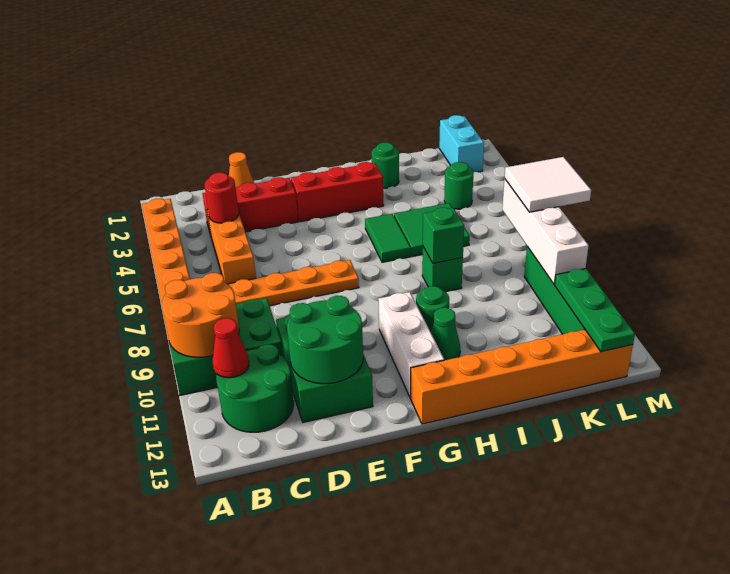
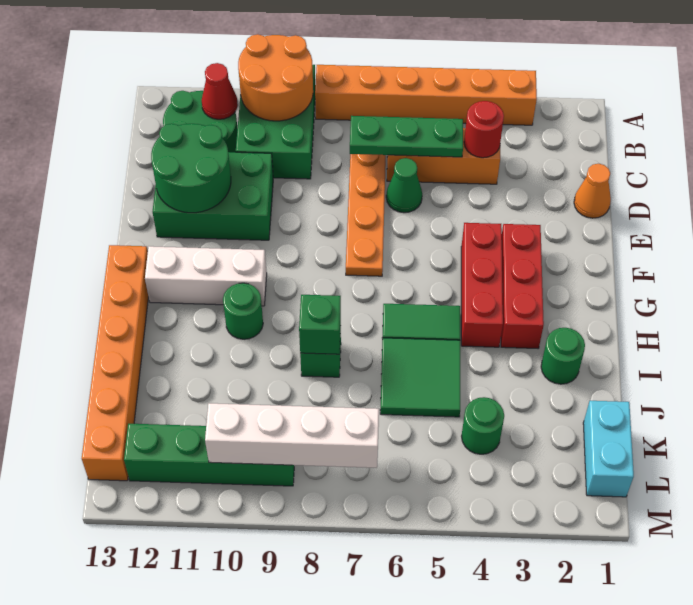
red brick C3:E3 level 1 -> red brick F4:H4 level 1
green cone H11 level 1 -> green cone D6 level 1
cyan brick L1:L2 level 1 -> cyan brick K1:L1 level 1
white tile L7:M8 level 3 -> none
green plate L11:L13 level 2 -> green plate C5:C7 level 2

